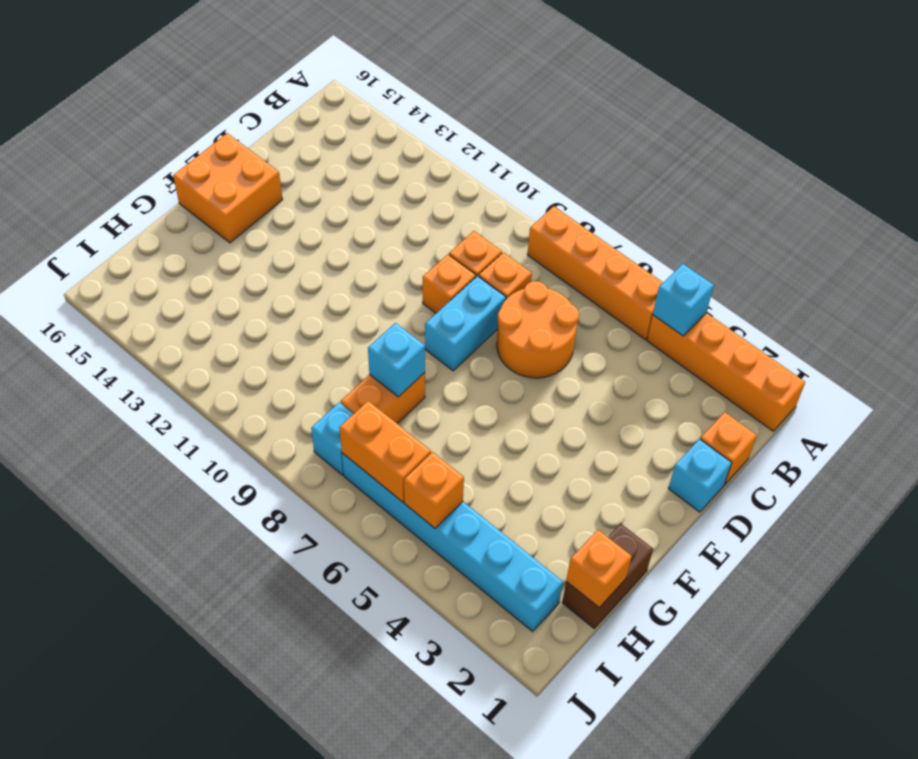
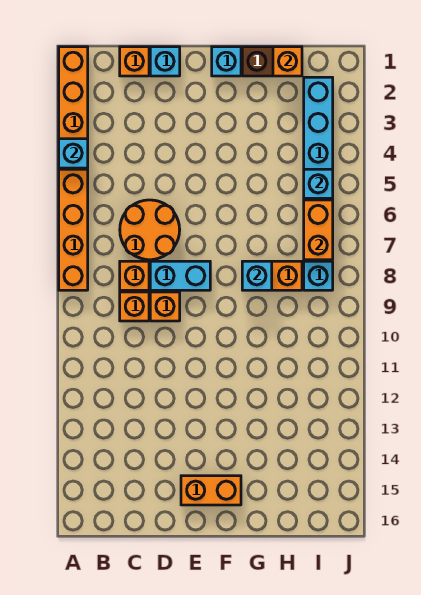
orange brick E15:F16 level 1 -> orange brick E15:F15 level 1
none -> cyan brick F1 level 1
orange brick I5 level 2 -> cyan brick I5 level 2

